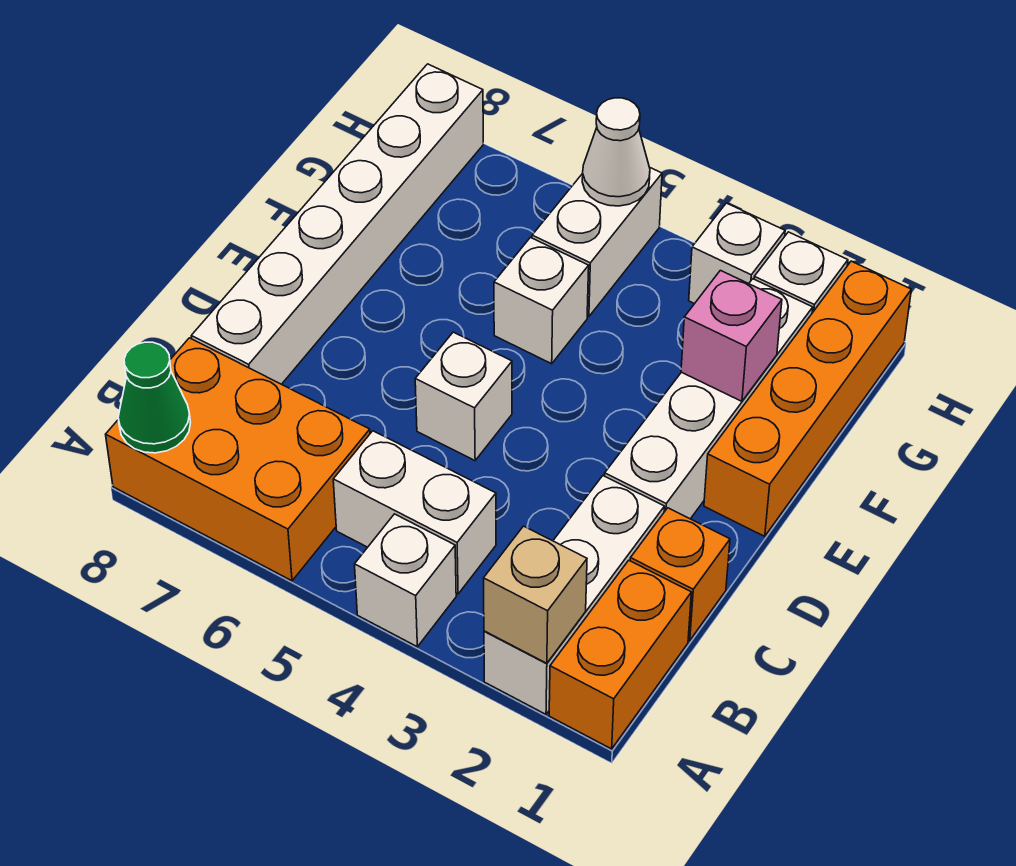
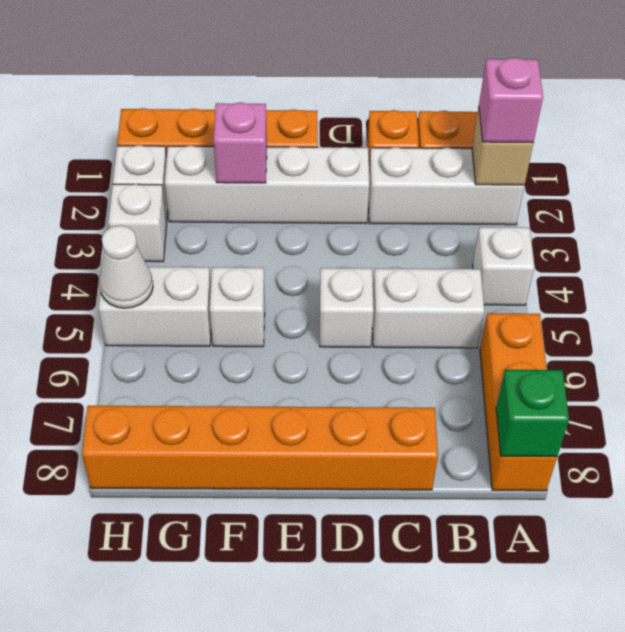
none -> pink brick A2 level 3
orange brick A6:B8 level 1 -> orange brick A6:A8 level 1
green cone A8 level 2 -> green brick A8 level 2
white brick B4:B5 level 1 -> white brick B5:C5 level 1
white brick C8:H8 level 1 -> orange brick C8:H8 level 1

